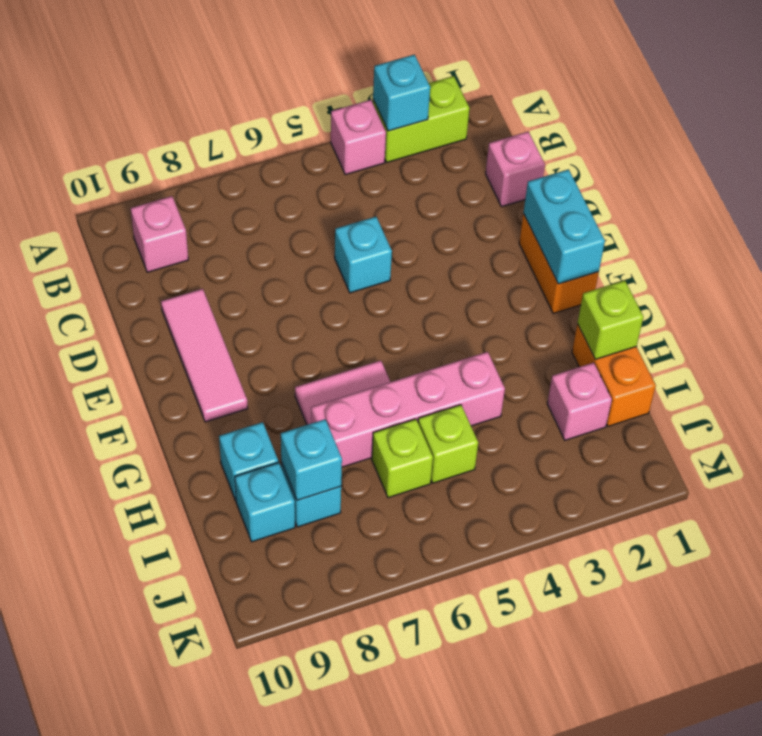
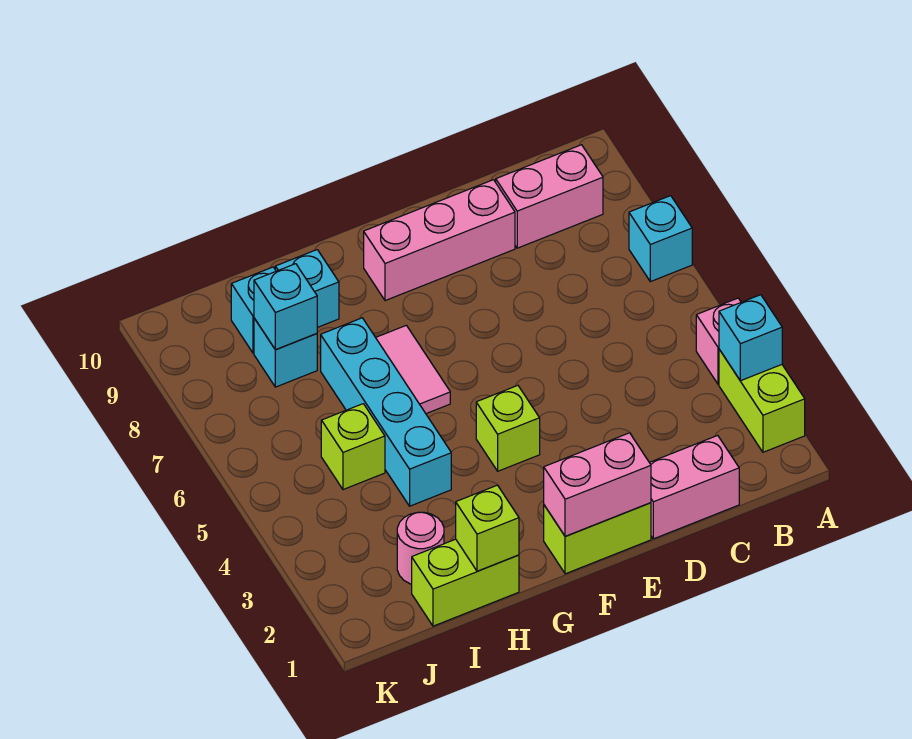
pink brick B9 level 1 -> pink brick B9:C9 level 1
pink brick C1 level 1 -> pink brick C1:D1 level 1
cyan brick D5 level 1 -> cyan brick A7 level 1
pink tile D9:F9 level 1 -> pink brick D9:F9 level 1
orange brick E1:F1 level 1 -> lime brick E1:F1 level 1
cyan brick E1:F1 level 2 -> pink brick E1:F1 level 2
orange brick H1:I1 level 1 -> lime brick H1:I1 level 1
pink brick H4:H7 level 1 -> cyan brick H4:H7 level 1
pink brick I2 level 1 -> pink round brick I2 level 1
lime brick I6 level 1 -> lime brick F4 level 1

